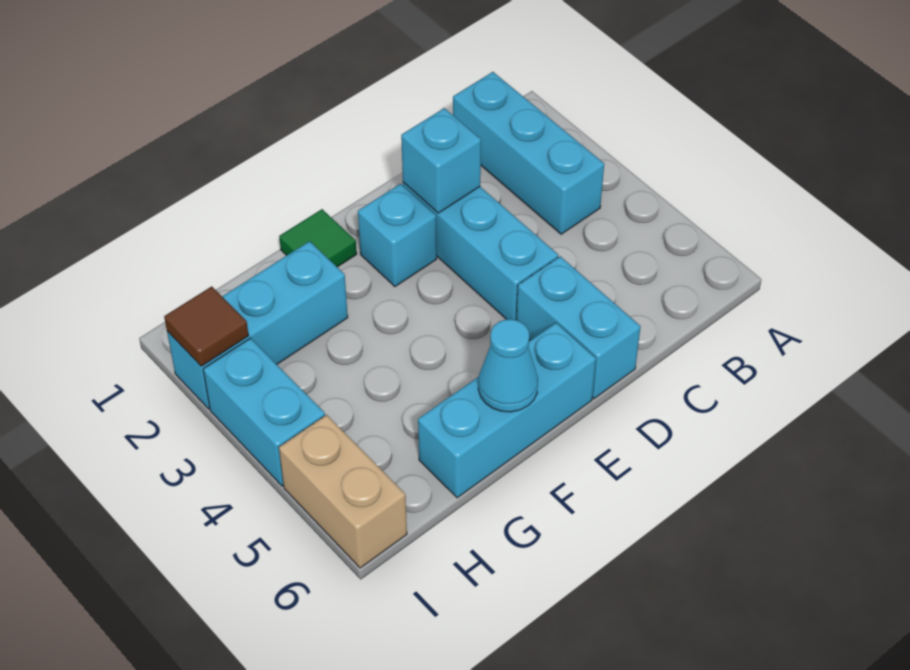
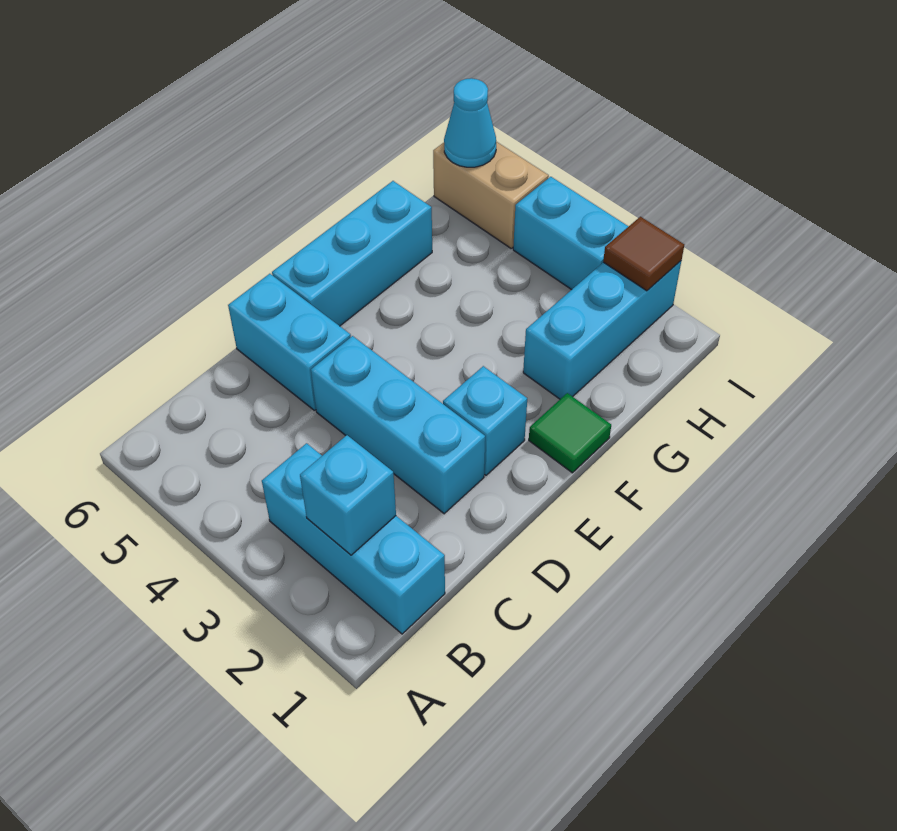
cyan brick D2 level 2 -> cyan brick B2 level 2
cyan cone F6 level 2 -> cyan cone I6 level 2

